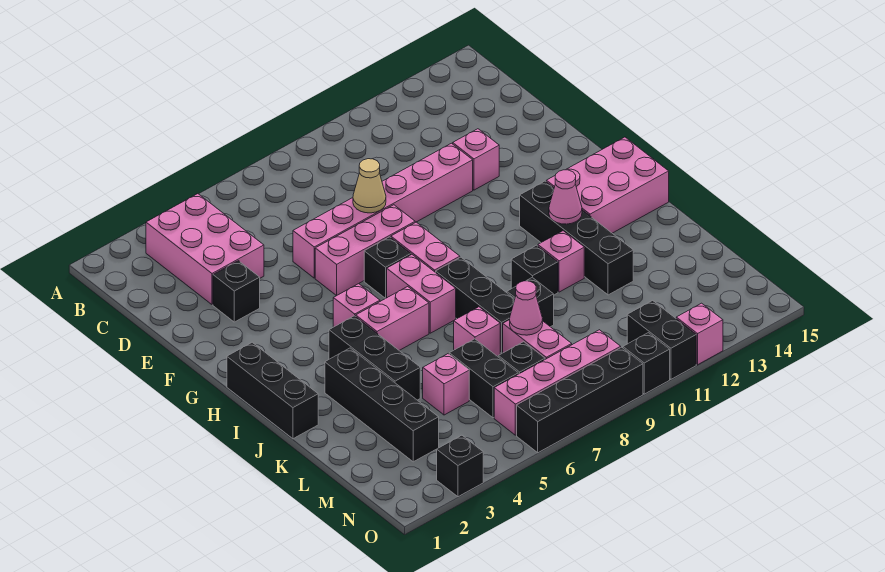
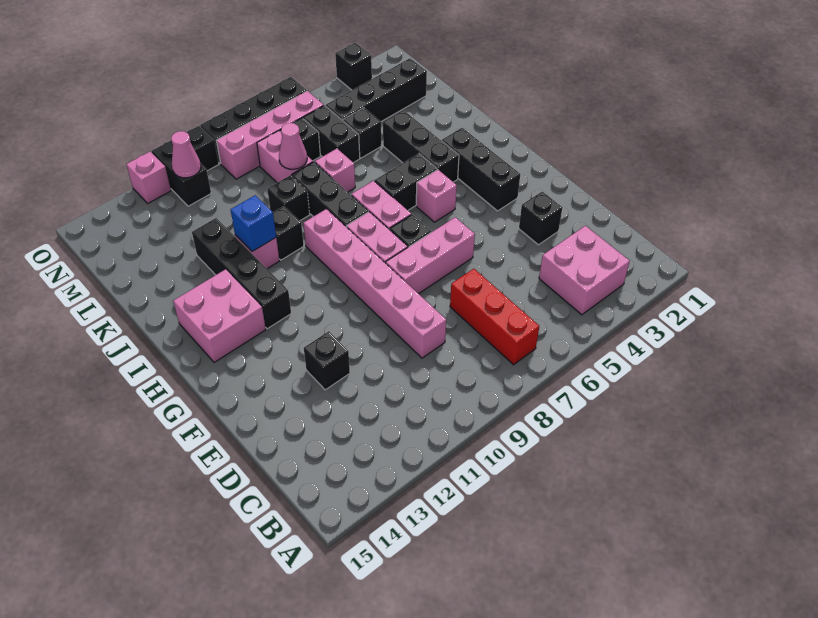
pink brick B3:D4 level 1 -> pink brick B3:C4 level 1
none -> red brick B7:D7 level 1
pink brick E6:E11 level 1 -> pink brick D9:I9 level 1
tan cone E8 level 2 -> none
pink brick E12 level 1 -> black brick E12 level 1
black brick H1:J1 level 1 -> black brick G3:I3 level 1
pink brick H13:I15 level 1 -> pink brick H13:I14 level 1
pink brick I5:I6 level 1 -> black brick I5:I6 level 1
pink cone I12 level 2 -> pink cone N11 level 2
black brick J3:M3 level 1 -> black brick M2:M5 level 1
none -> blue brick J11 level 2
pink brick L5 level 1 -> black brick L5 level 1

